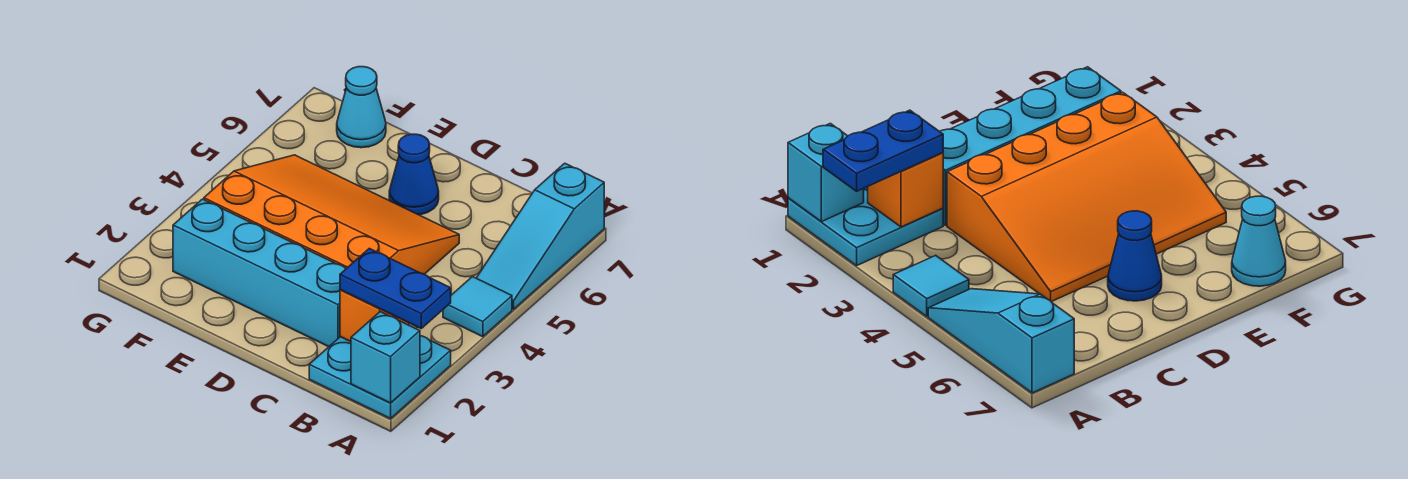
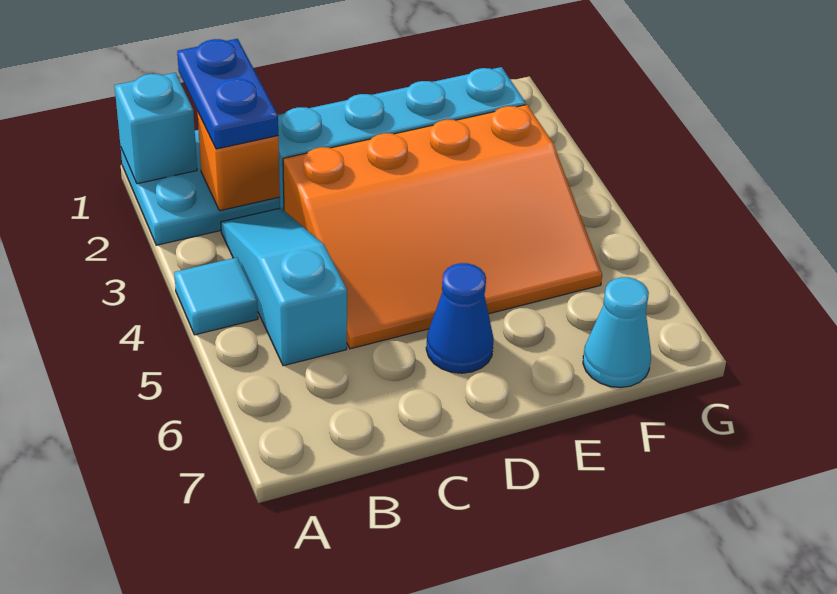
blue plate A2:B2 level 3 -> blue plate B1:B2 level 3
cyan slope A5:A7 level 1 top 7 -> cyan slope B3:B5 level 1 top 5

